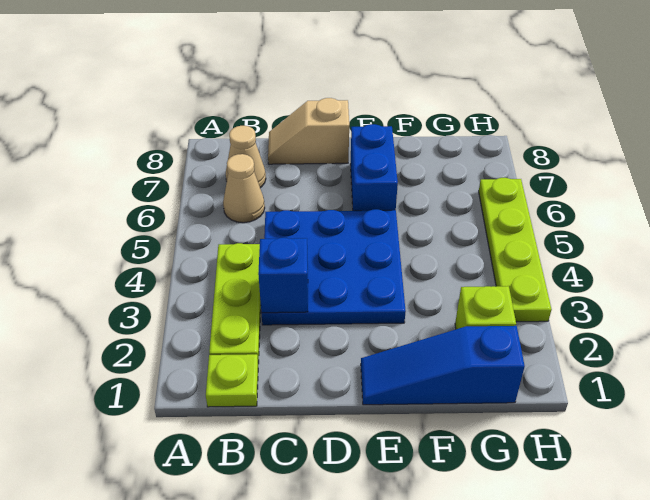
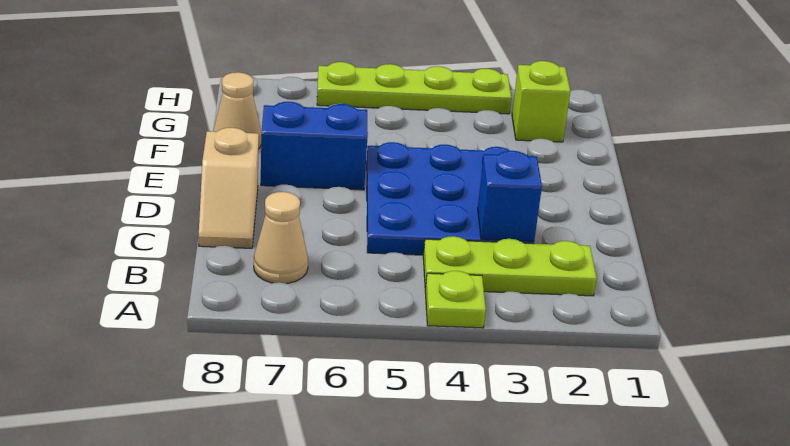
lime plate B1 level 1 -> lime plate A4 level 1
tan cone B6 level 1 -> tan cone F8 level 1
blue slope E1:G1 level 1 top G -> none

